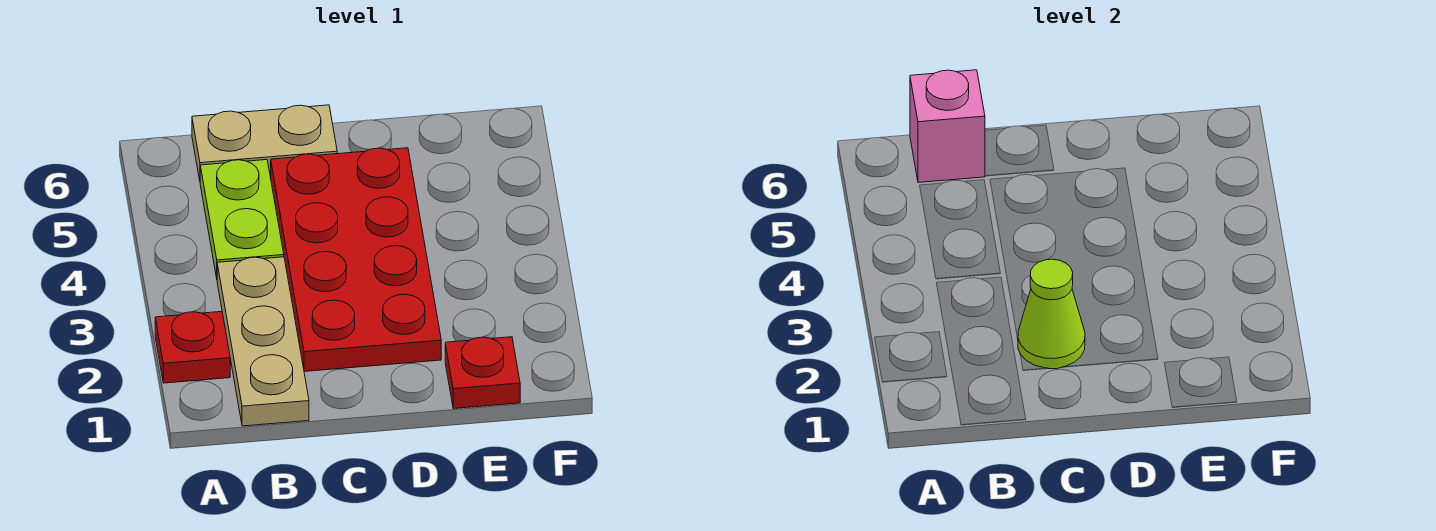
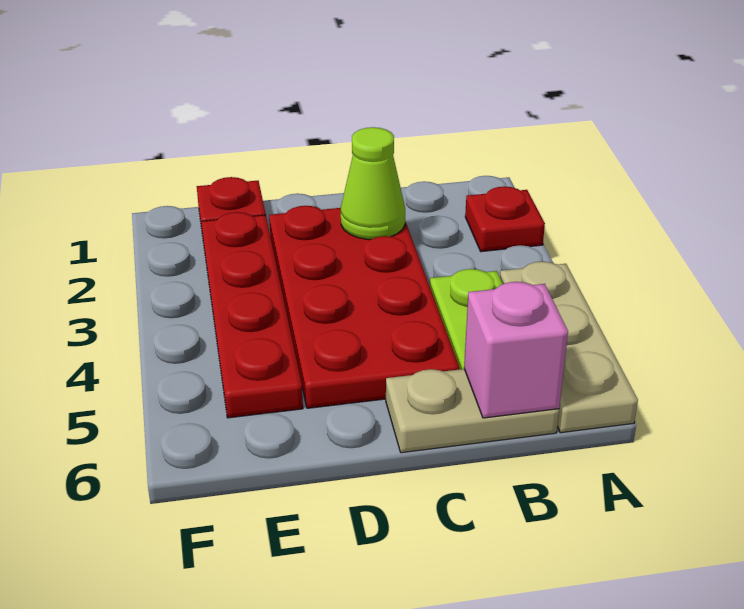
tan plate B1:B3 level 1 -> tan plate A4:A6 level 1
none -> red plate E2:E5 level 1

